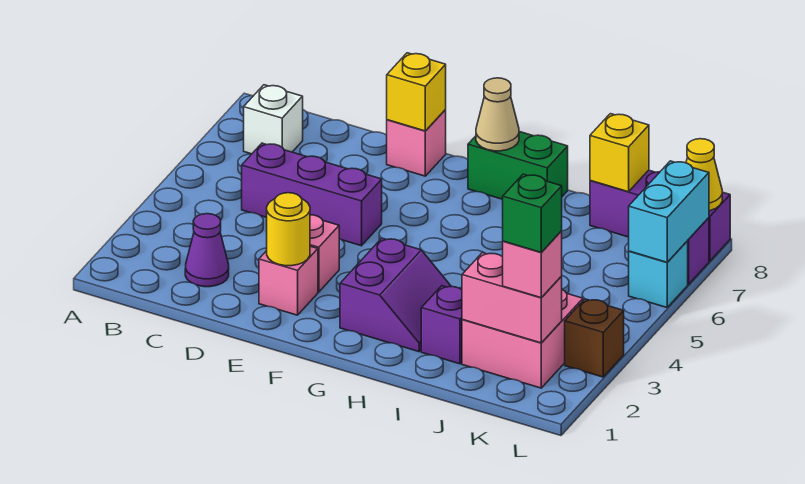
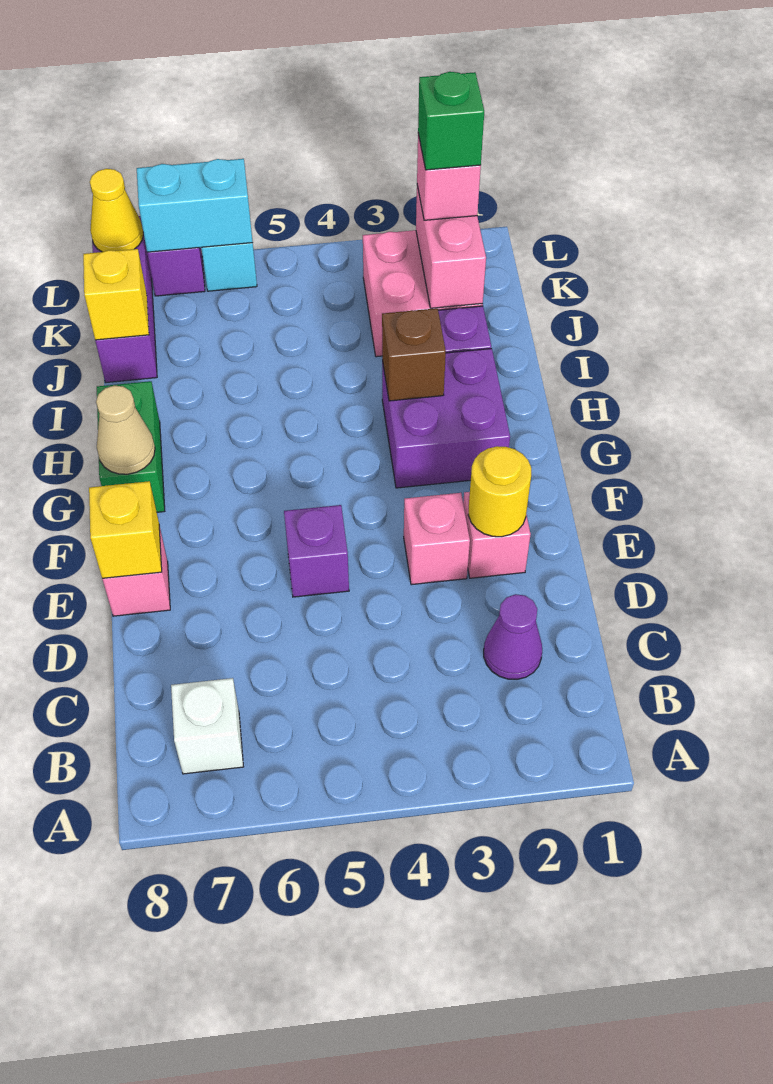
purple brick C5:E5 level 1 -> purple brick E5 level 1
purple slope G2:H3 level 1 top G -> purple brick G2:H3 level 1
brown brick L3 level 1 -> brown brick H3 level 2

